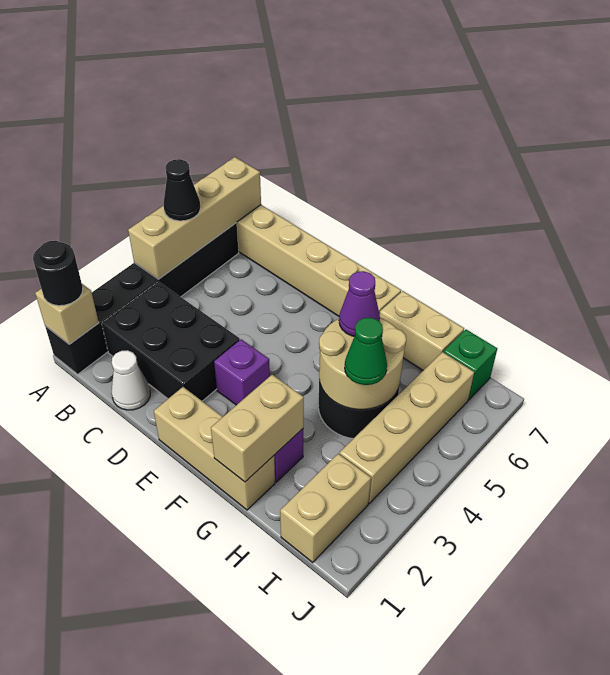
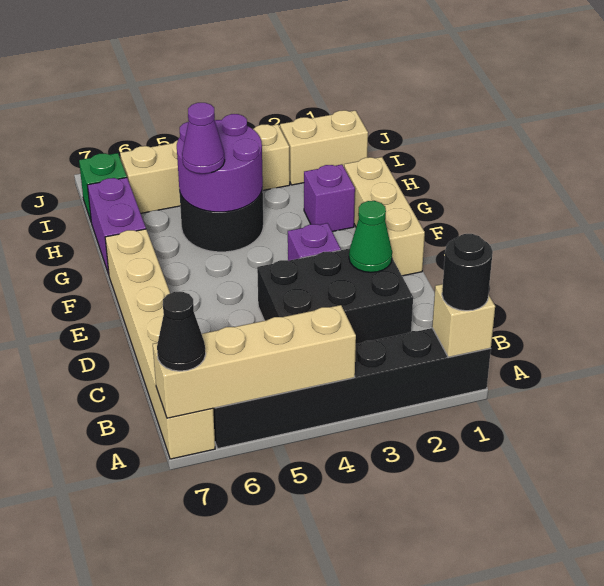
black cone A5 level 3 -> black cone A7 level 3
black brick B2:D3 level 1 -> black brick C2:D4 level 1
white cone C1 level 1 -> none
tan brick G1:G2 level 2 -> none
tan round brick G4:H5 level 2 -> purple round brick G4:H5 level 2
tan brick G7:H7 level 1 -> purple brick G7:H7 level 1
green cone H4 level 3 -> green cone D2 level 2

